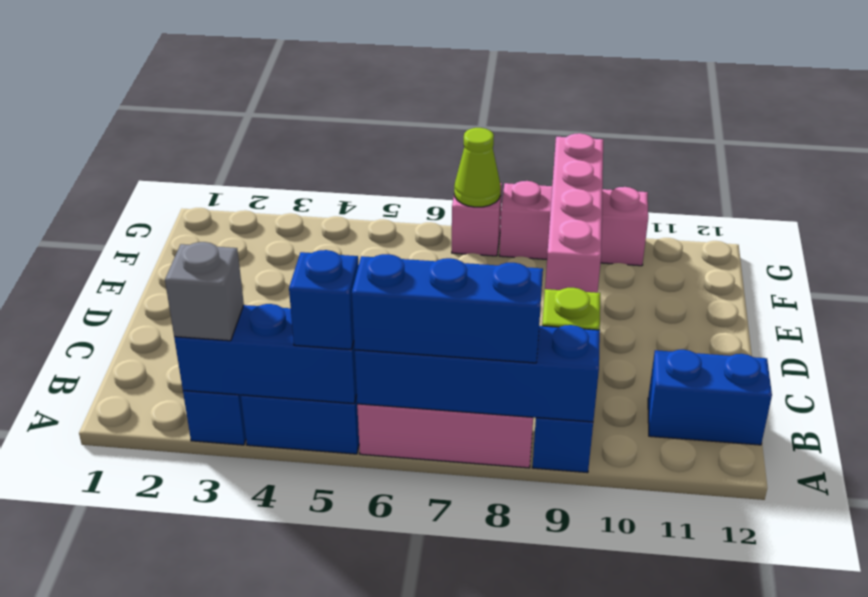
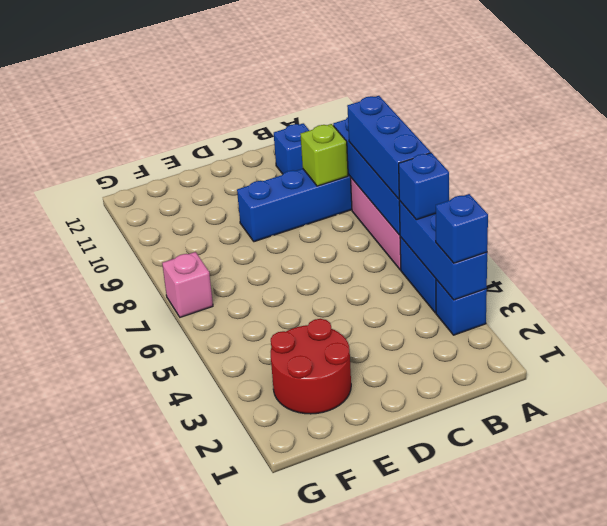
grey brick A3 level 3 -> blue brick A3 level 3
blue brick B11:B12 level 1 -> blue brick B11 level 1
pink brick D9:G9 level 2 -> none
none -> red round brick E2:F3 level 1
lime cone G7 level 2 -> none
pink brick G8:G10 level 1 -> none

